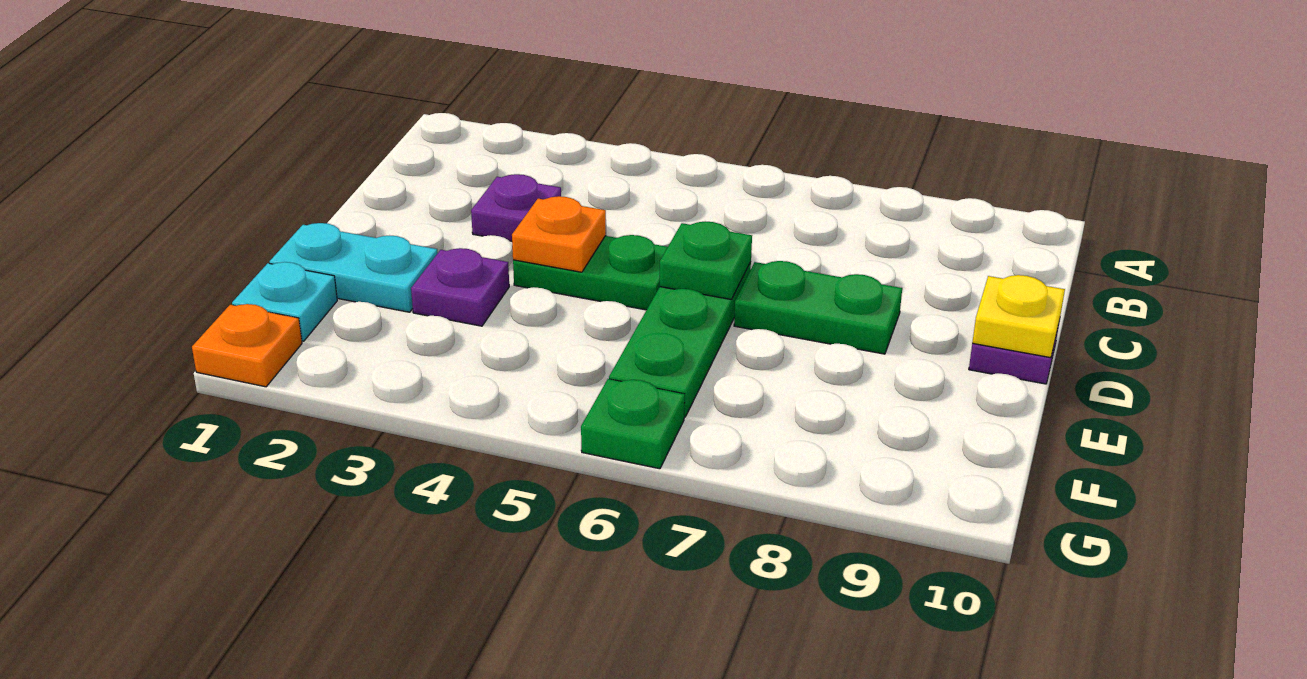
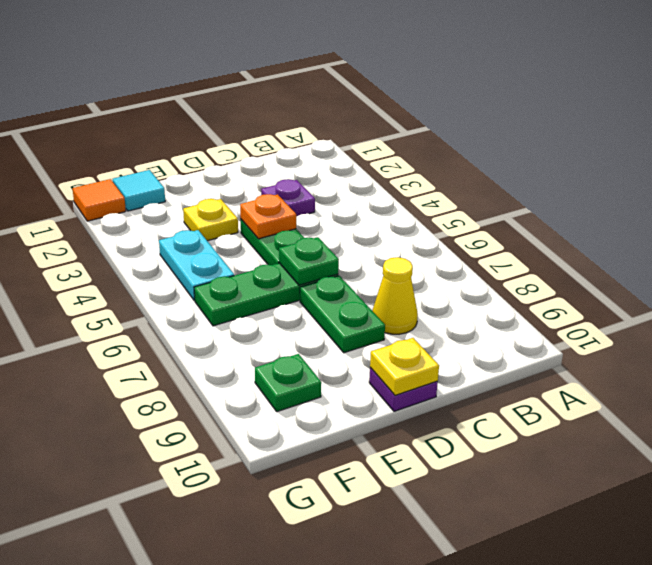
none -> yellow cone C8 level 1
cyan plate E1:E2 level 1 -> cyan plate F4:F5 level 1
purple plate E3 level 1 -> yellow plate E3 level 1
cyan plate F1 level 1 -> cyan tile F1 level 1
orange plate G1 level 1 -> orange tile G1 level 1
green plate G6 level 1 -> green plate F9 level 1

